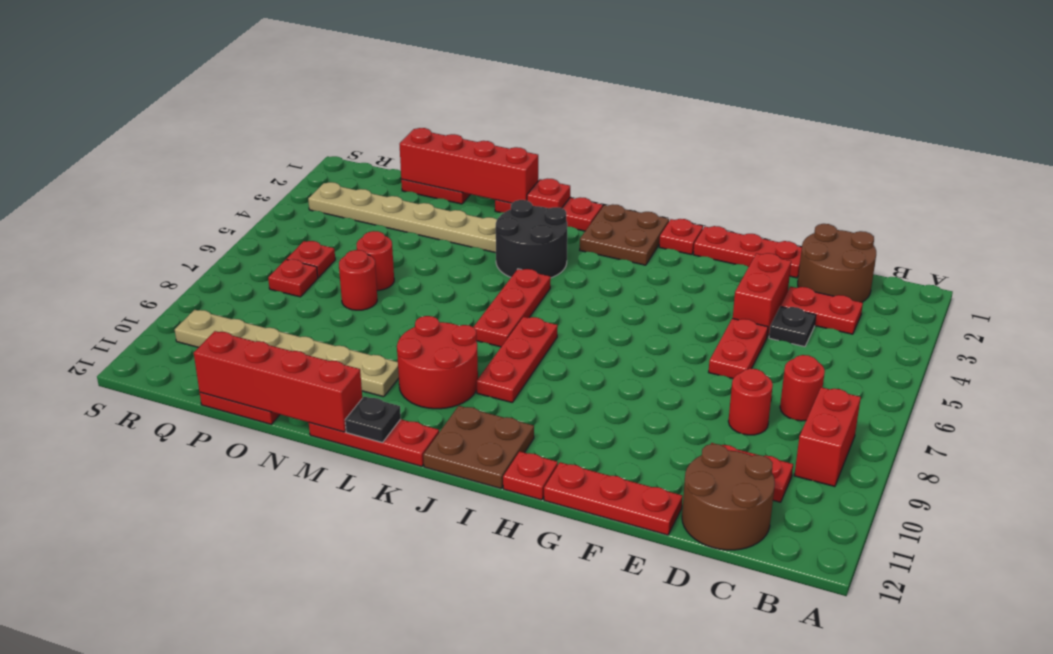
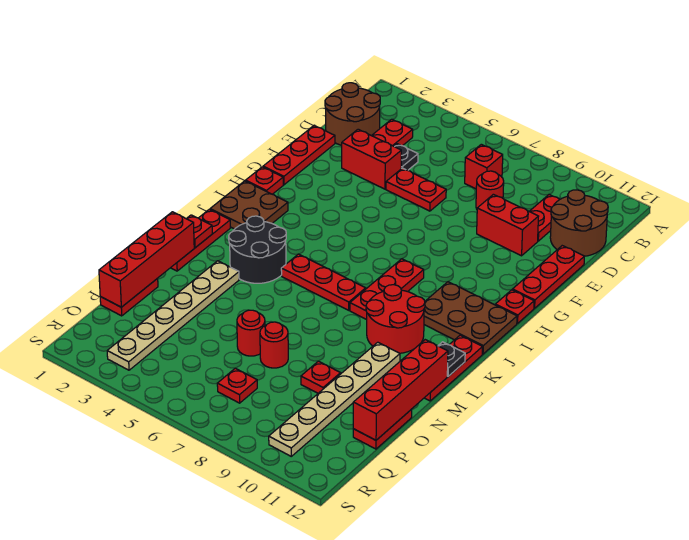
red brick B8:B9 level 1 -> red brick E9:E10 level 1
red round brick C7 level 1 -> red brick C7 level 1
brown plate I11:J12 level 1 -> brown plate I10:J12 level 1
red plate J7:J9 level 1 -> red plate I8:K8 level 1
red plate Q6 level 1 -> red plate O9 level 1

